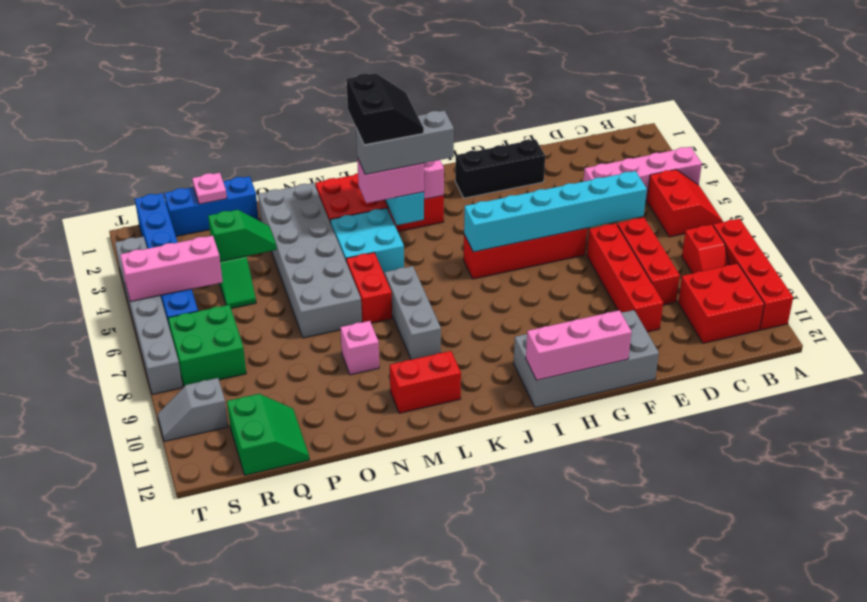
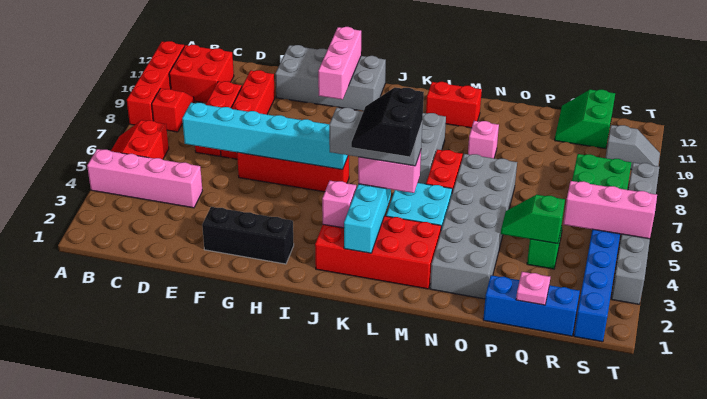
pink brick G12:I12 level 2 -> pink brick H10:H12 level 2

